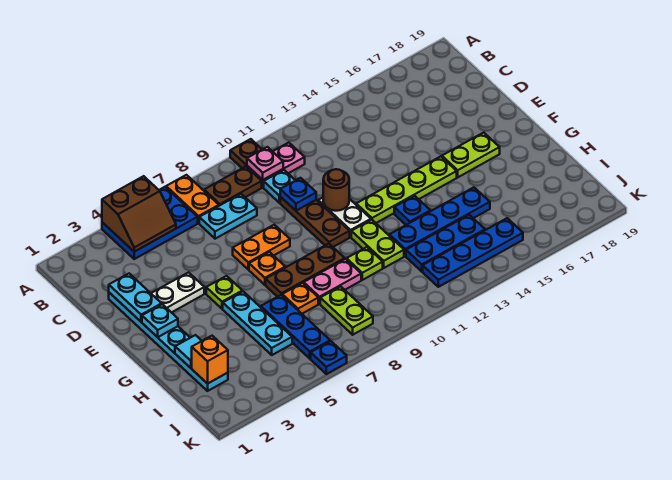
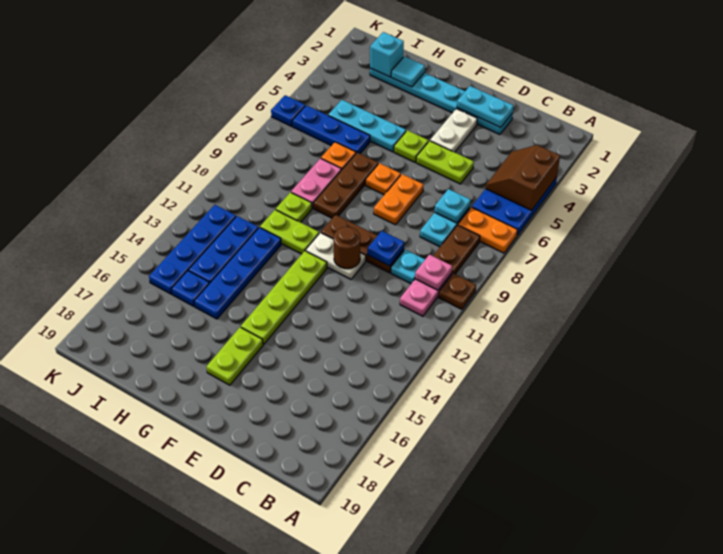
cyan plate F2 level 2 -> cyan plate C7 level 2
blue plate G13 level 1 -> blue plate I15 level 1
orange brick I2 level 2 -> cyan brick I2 level 2
lime plate I8:J8 level 1 -> lime plate D5:E5 level 1

